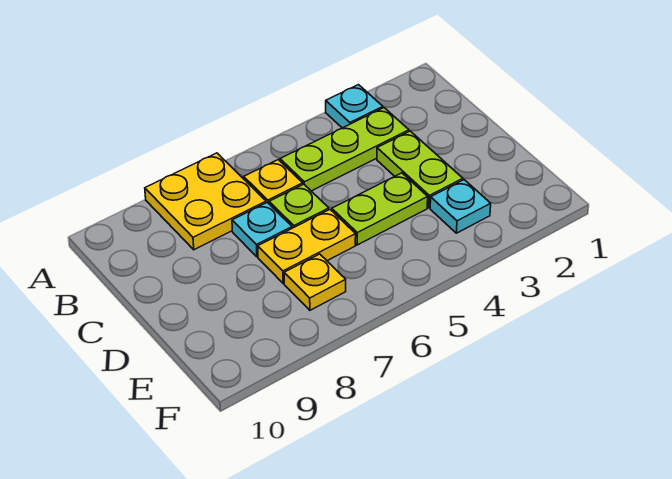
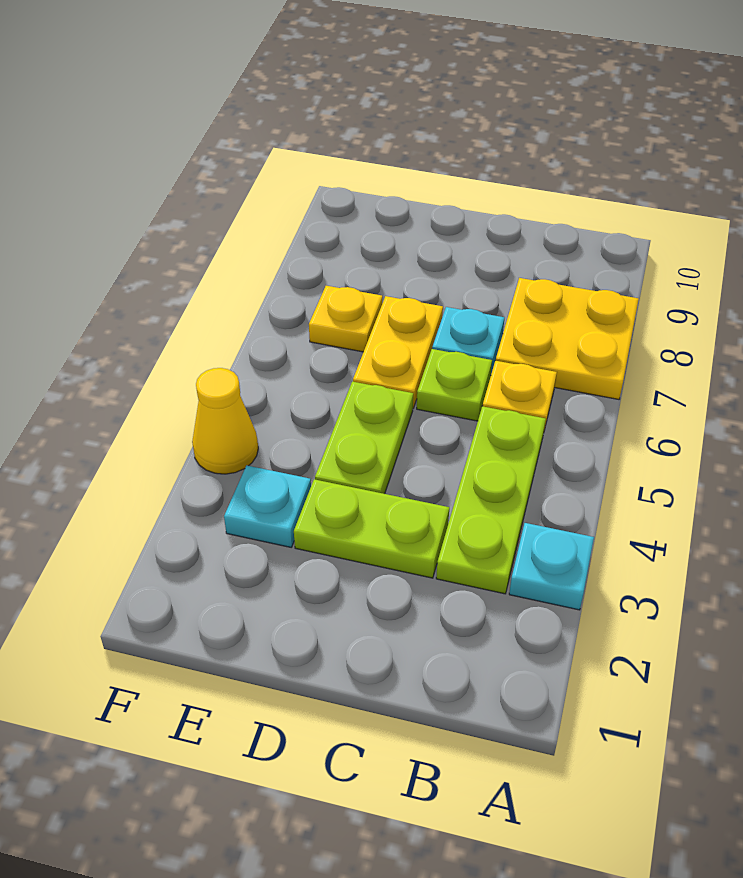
none -> yellow cone F4 level 1

